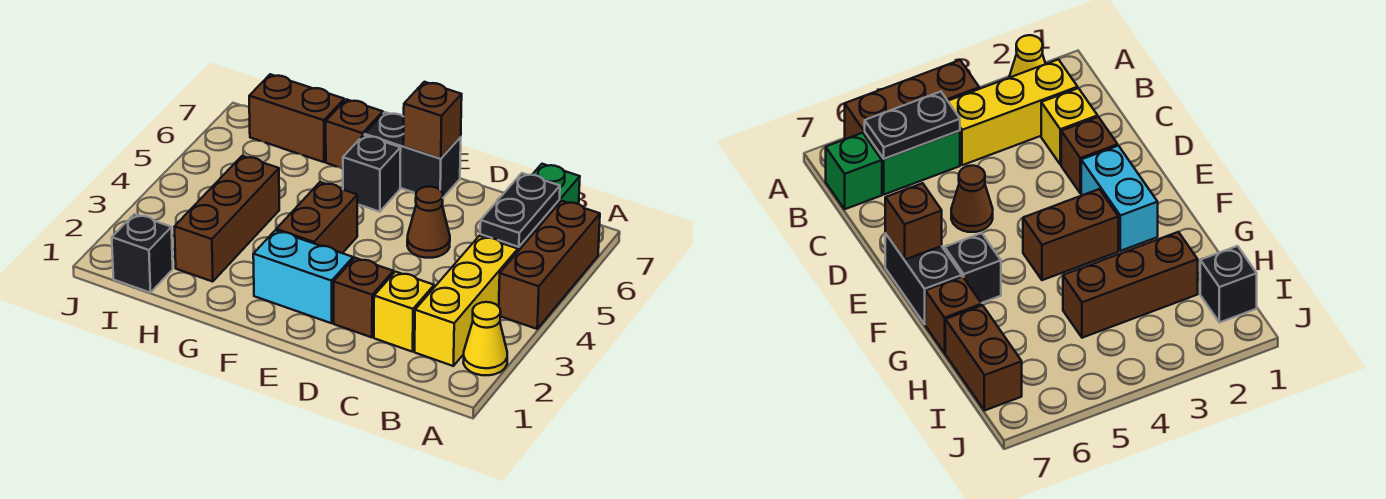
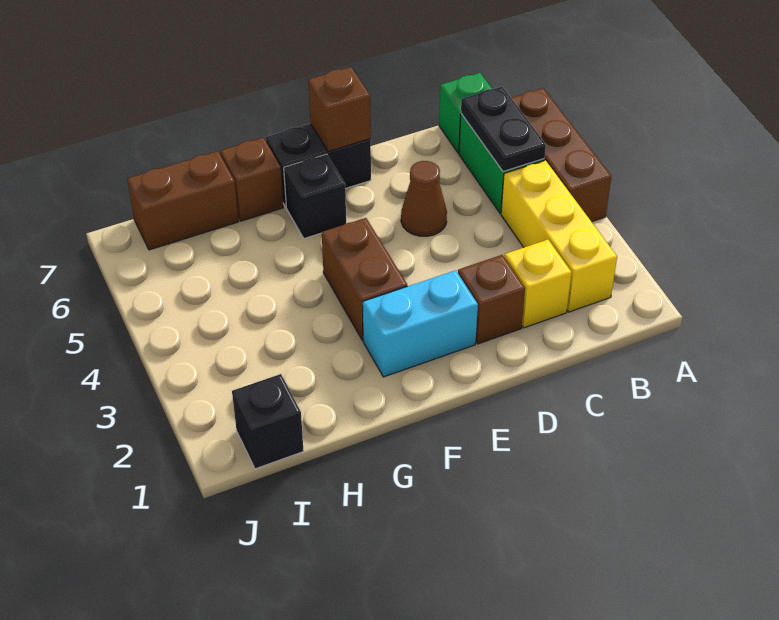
yellow cone A2 level 1 -> none
brown brick H2:H4 level 1 -> none

